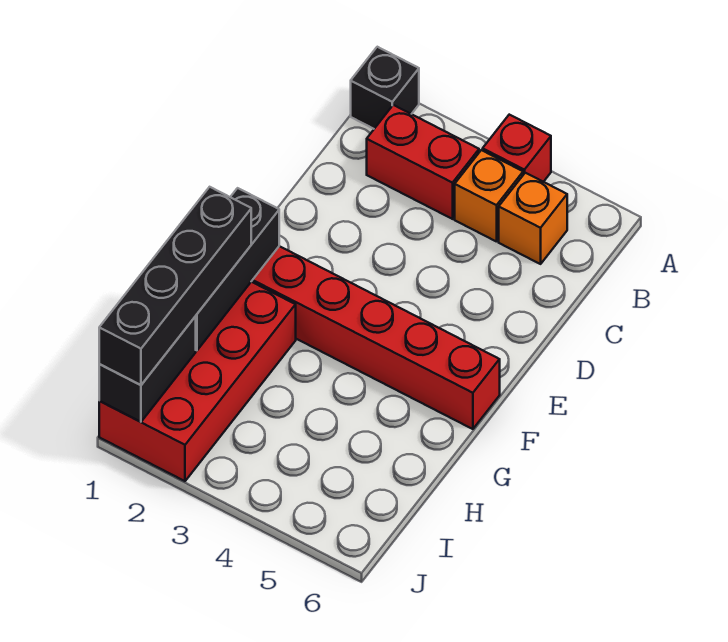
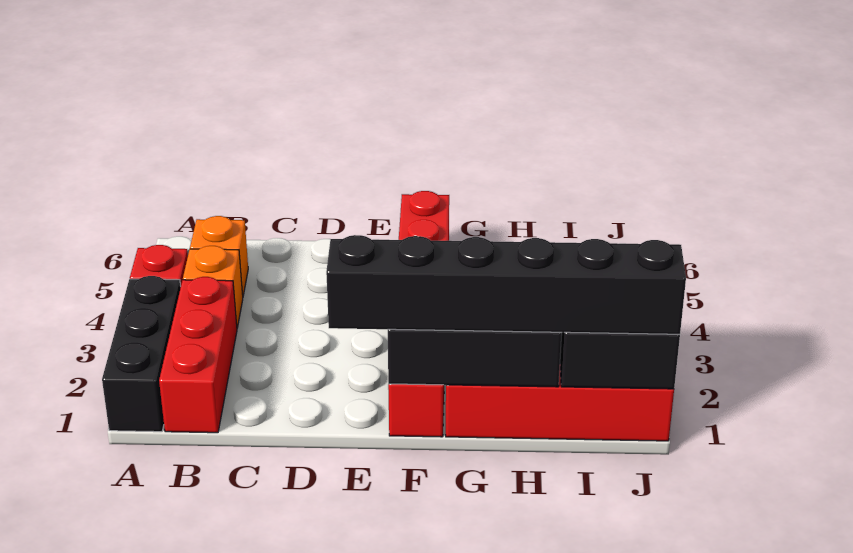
black brick A1 level 1 -> black brick A1:A3 level 1
red brick B2:B3 level 1 -> red brick B1:B3 level 1
black brick G1:J1 level 3 -> black brick E1:J1 level 3

